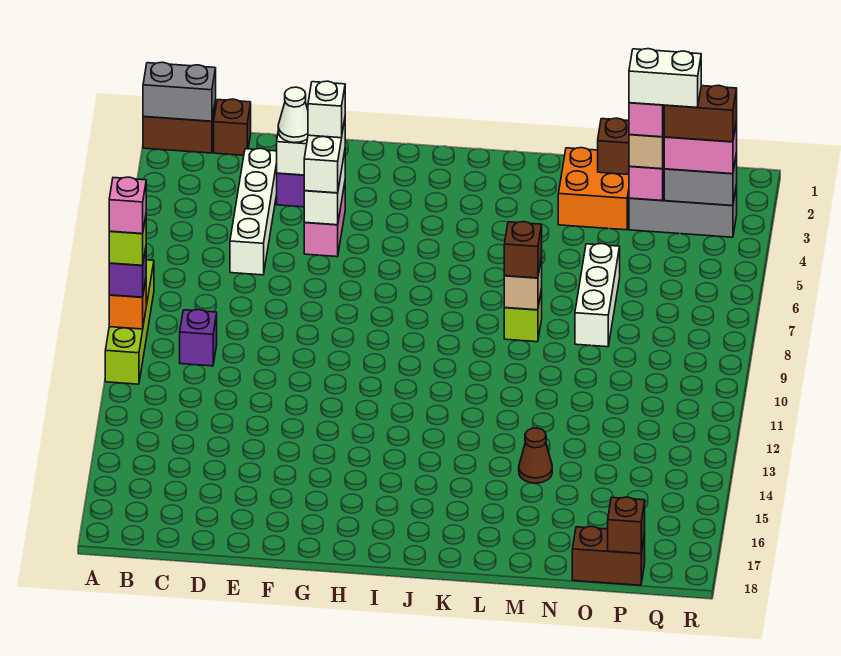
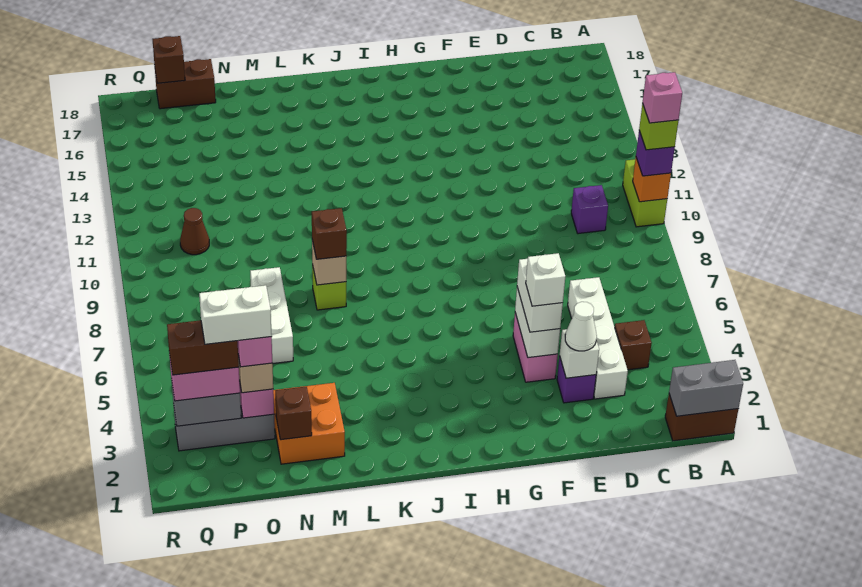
lime brick A8:A11 level 1 -> lime brick A10:A11 level 1
brown brick C1 level 1 -> brown brick C4 level 1
brown cone M14 level 1 -> brown cone P11 level 1

